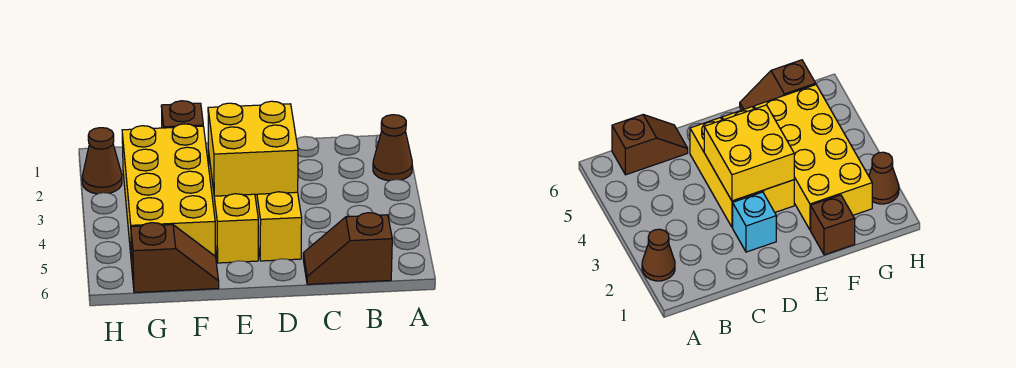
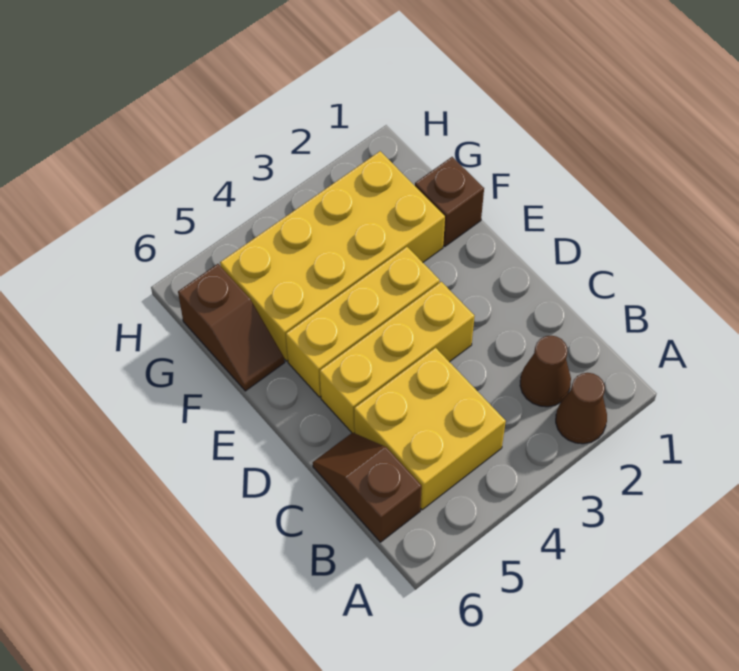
cyan brick D2 level 1 -> none
yellow brick D3:E4 level 2 -> yellow brick B4:C5 level 1
brown cone H2 level 1 -> brown cone B2 level 1

